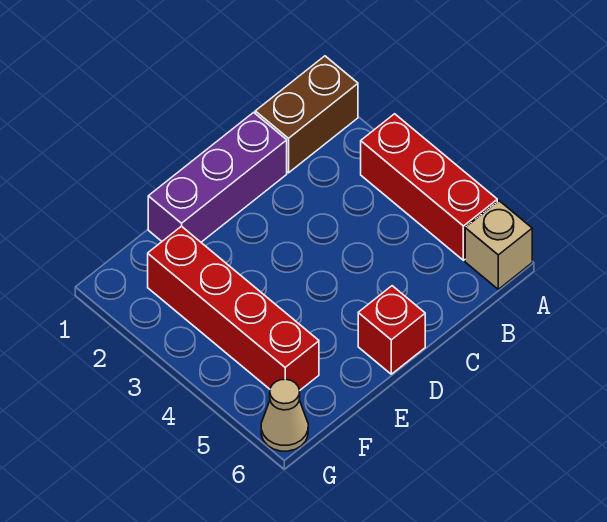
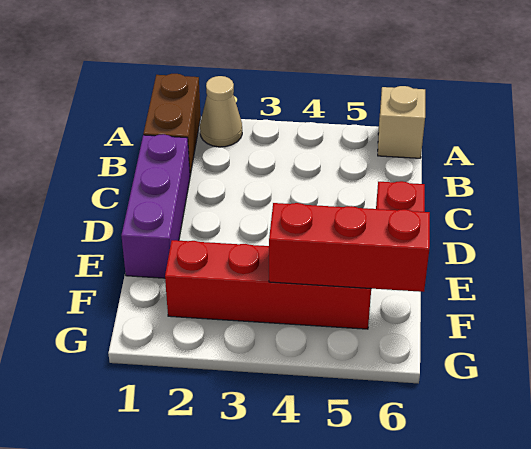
red brick A3:A5 level 1 -> red brick F4:F6 level 2
tan cone G6 level 1 -> tan cone A2 level 1

